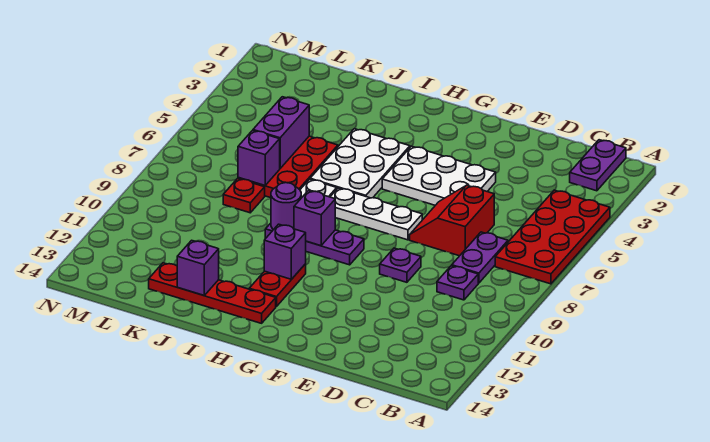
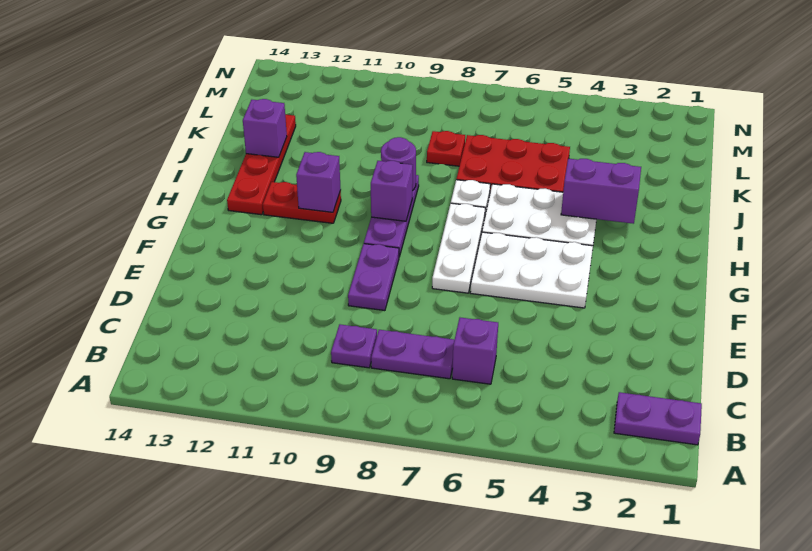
red plate A4:B7 level 1 -> none
red slope D6:E7 level 1 top D -> none
white plate E4:G5 level 1 -> white plate F4:G6 level 1
purple plate E9 level 1 -> purple plate E9:F9 level 1
purple brick K5:K6 level 2 -> purple brick I3:I4 level 2
purple brick K7 level 2 -> purple brick C6 level 1

